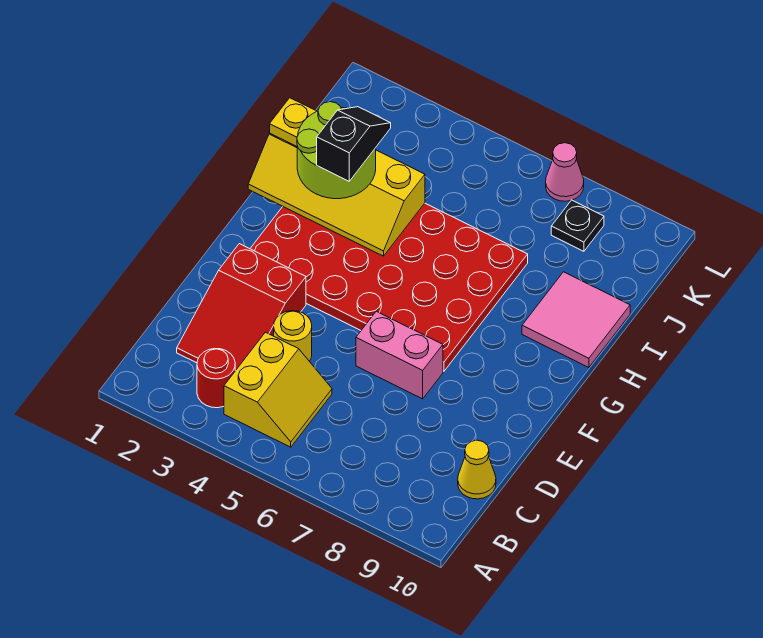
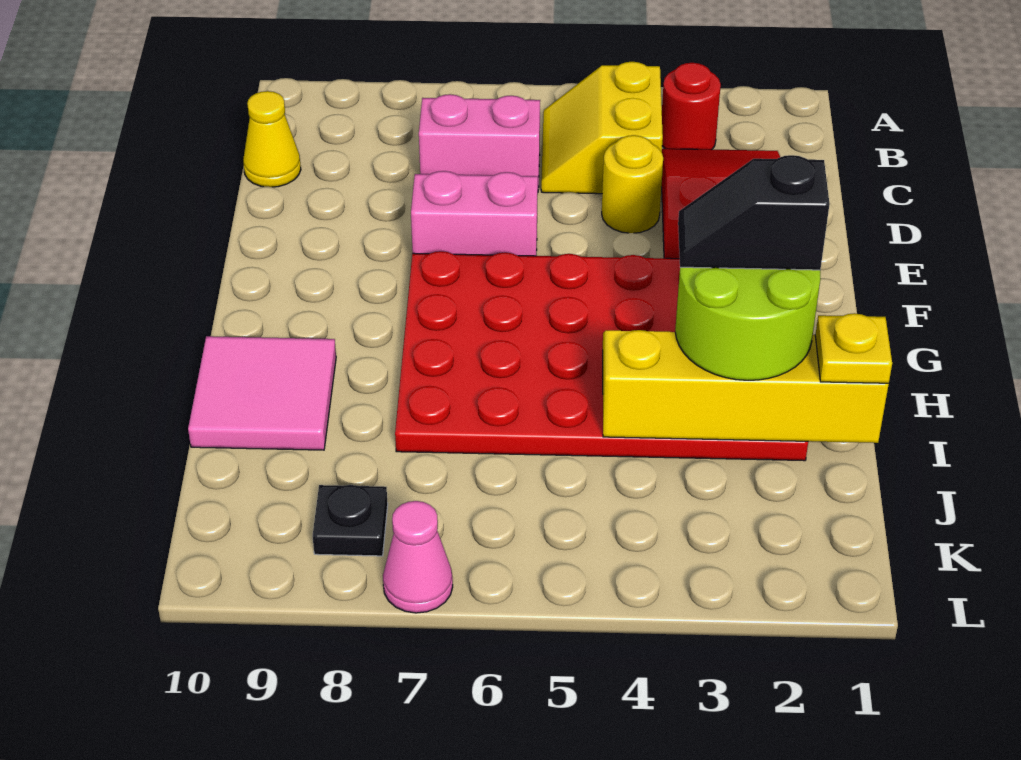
none -> pink brick C6:C7 level 1
black slope H3:I3 level 4 top H -> black slope H2:H3 level 4 top 2

